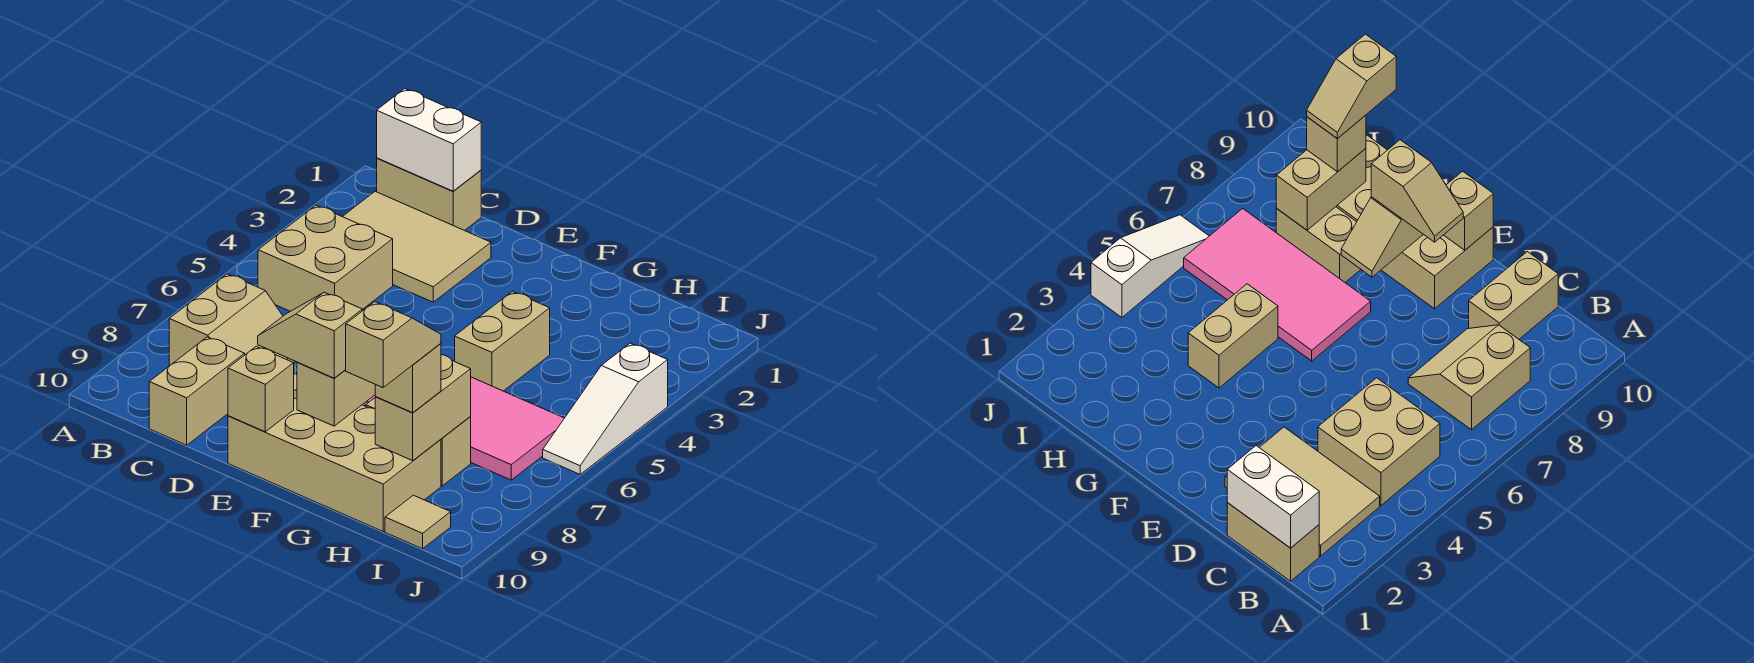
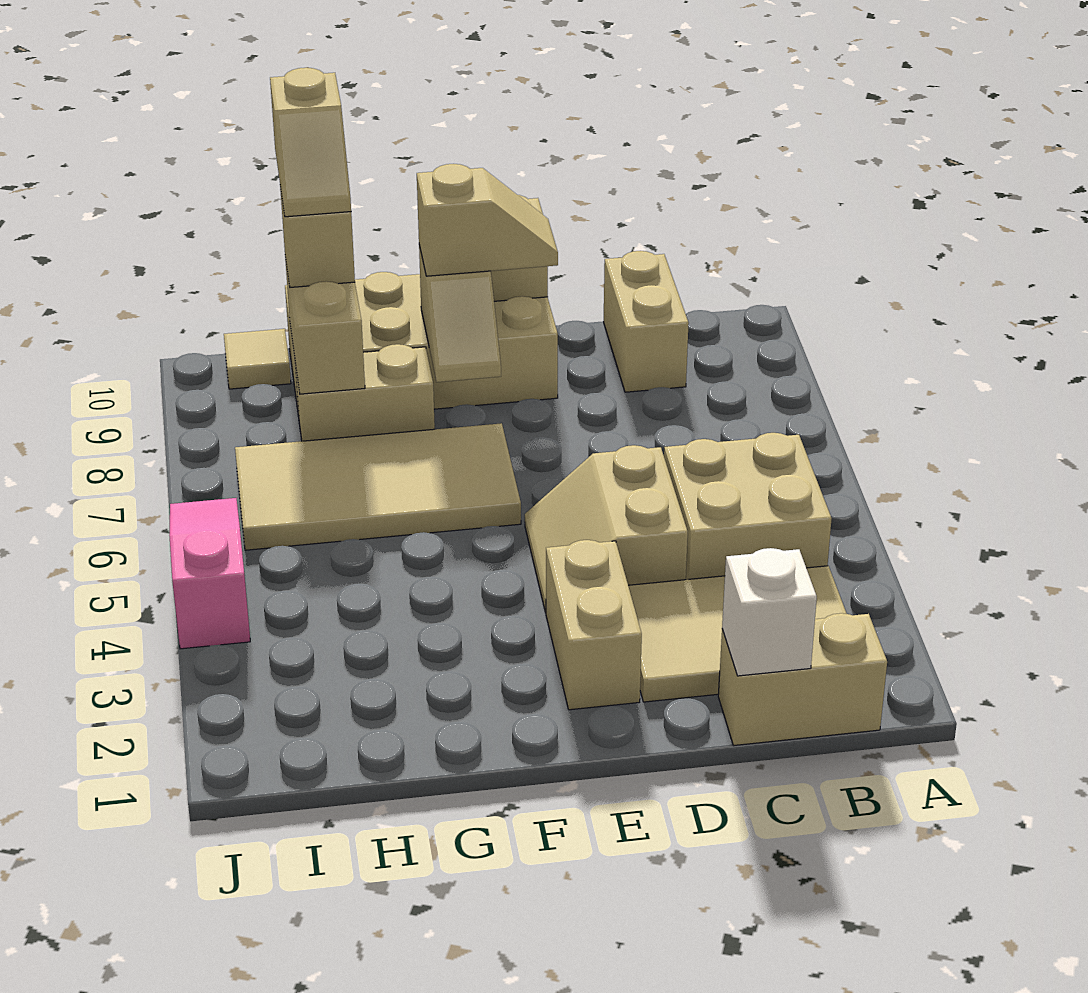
white brick B1:C1 level 2 -> white brick C1 level 2
tan slope B7:C8 level 1 top B -> tan slope D4:E5 level 1 top D
pink tile F6:I7 level 1 -> tan tile F6:I7 level 1
tan brick G4:G5 level 1 -> tan brick E2:E3 level 1
white slope J4:J6 level 1 top 4 -> pink slope J4:J6 level 1 top 4

